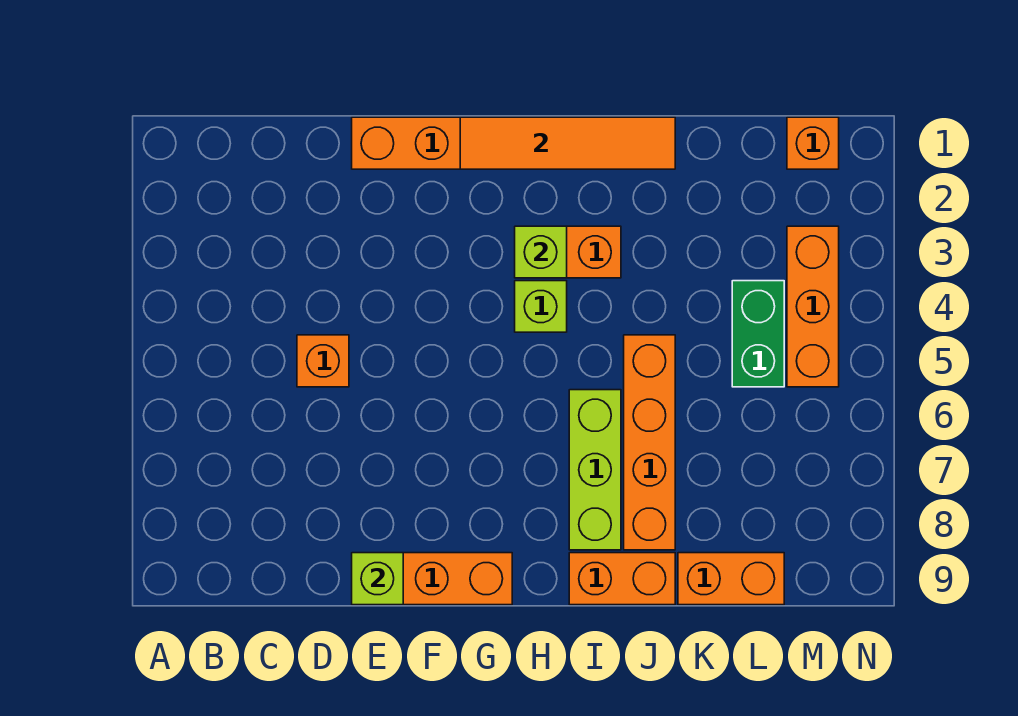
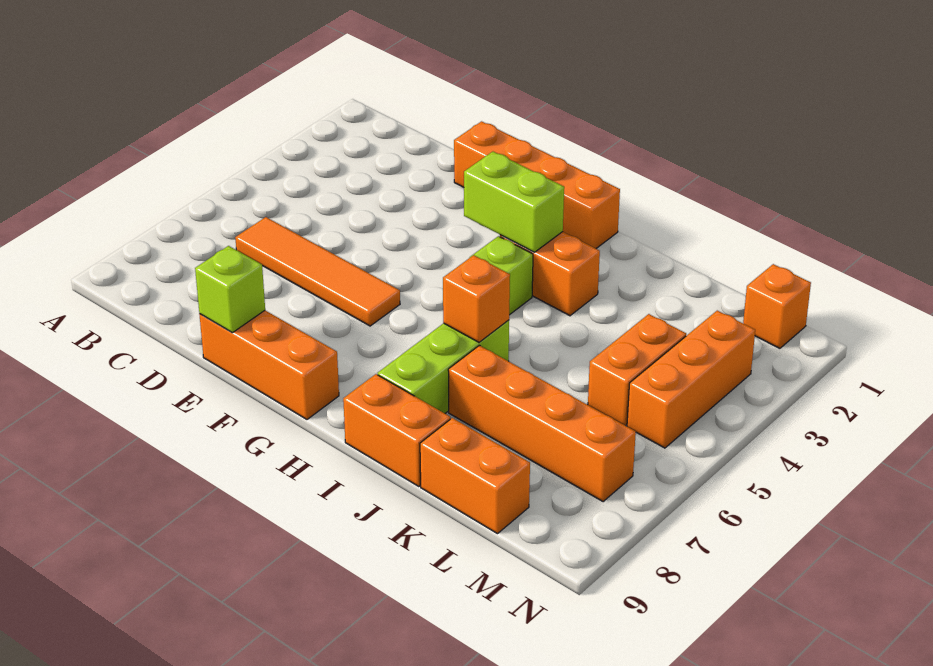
orange brick D5 level 1 -> orange brick I6 level 2
orange tile G1:J1 level 2 -> orange tile C6:F6 level 1
lime brick H3 level 2 -> lime brick G3:H3 level 2
orange brick J5:J8 level 1 -> orange brick J7:M7 level 1
green brick L4:L5 level 1 -> orange brick L4:L5 level 1

